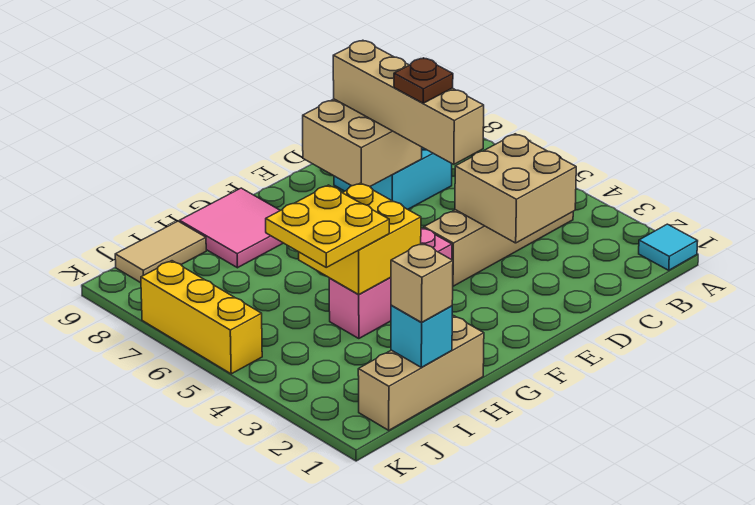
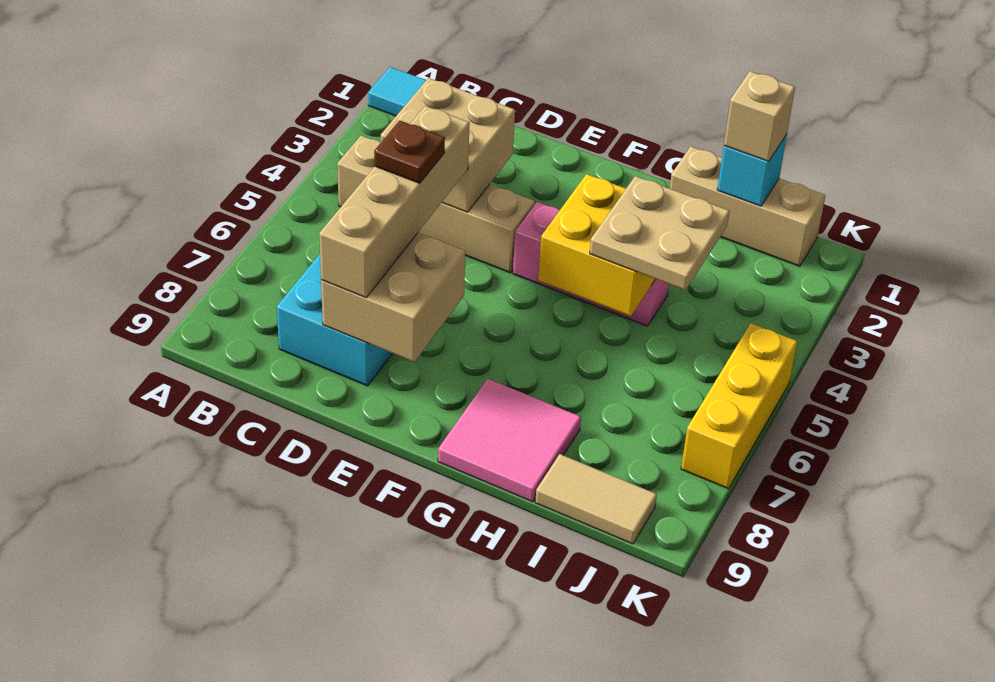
yellow plate H4:I5 level 3 -> tan plate H4:I5 level 3

